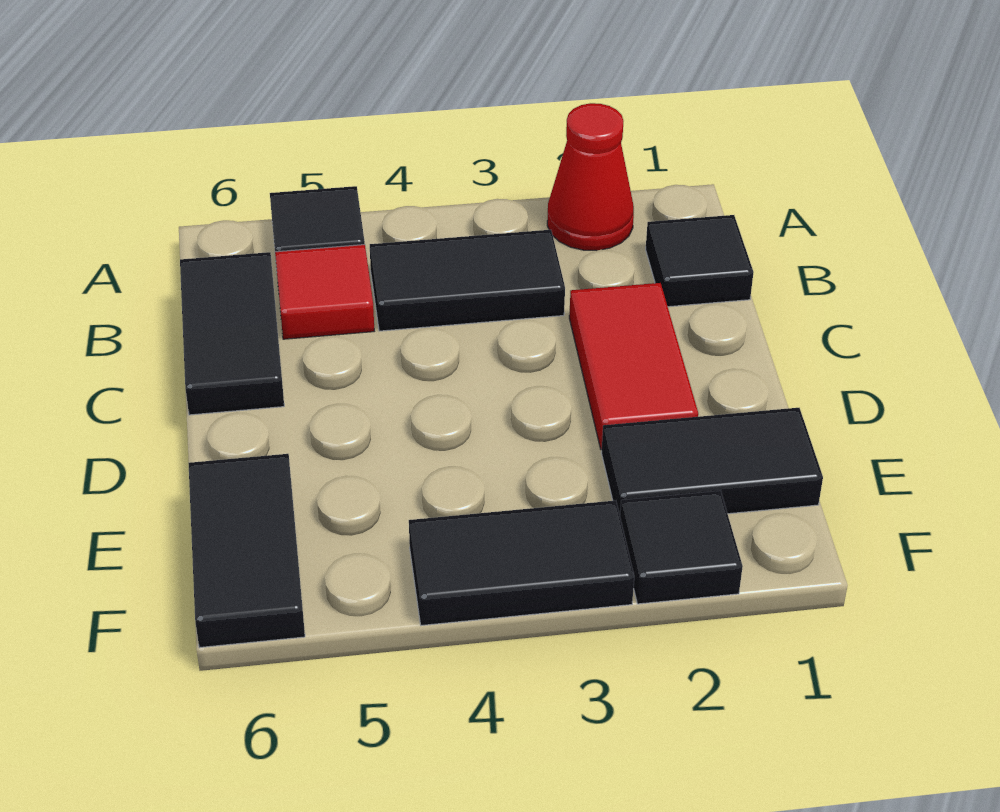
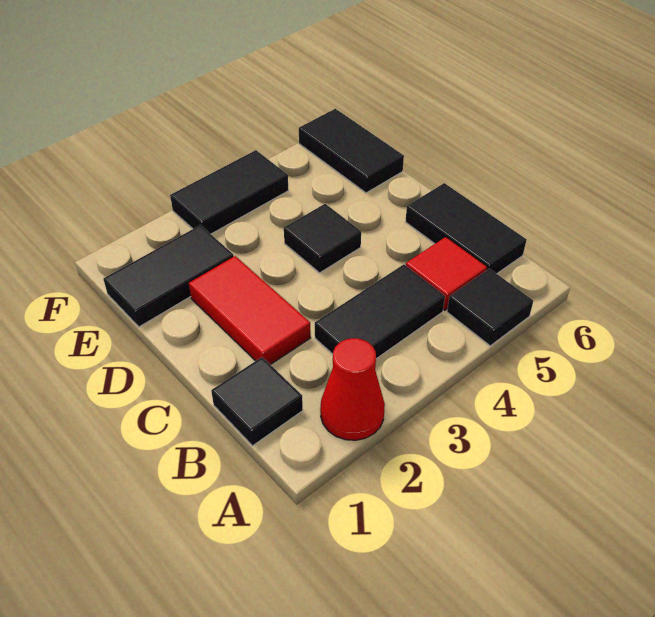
black tile F2 level 1 -> black tile D4 level 1

